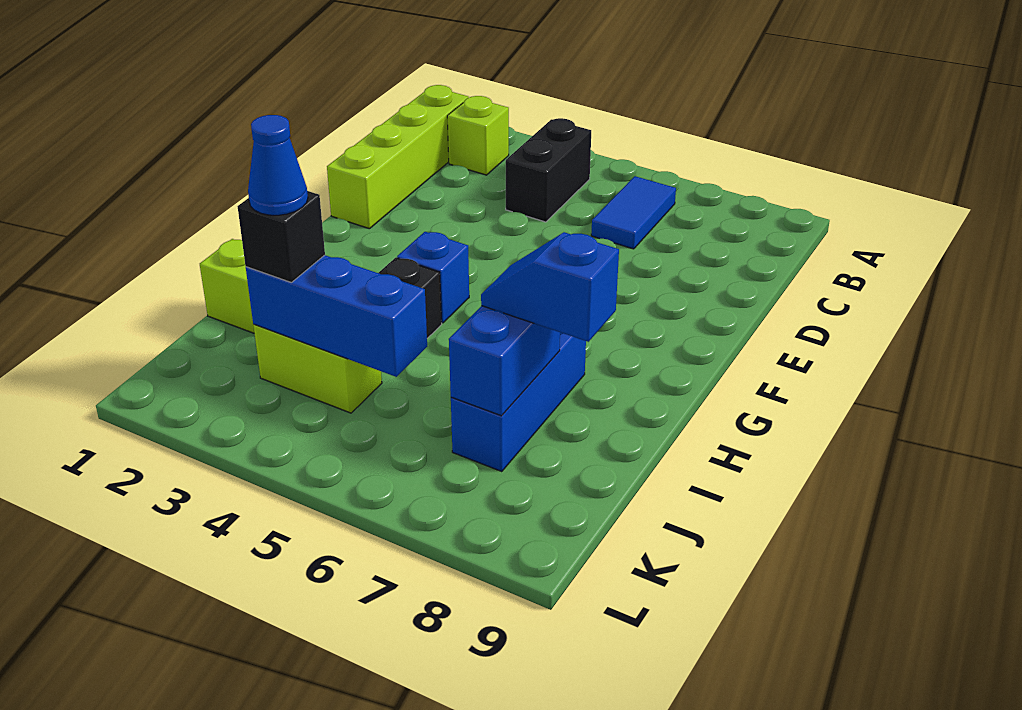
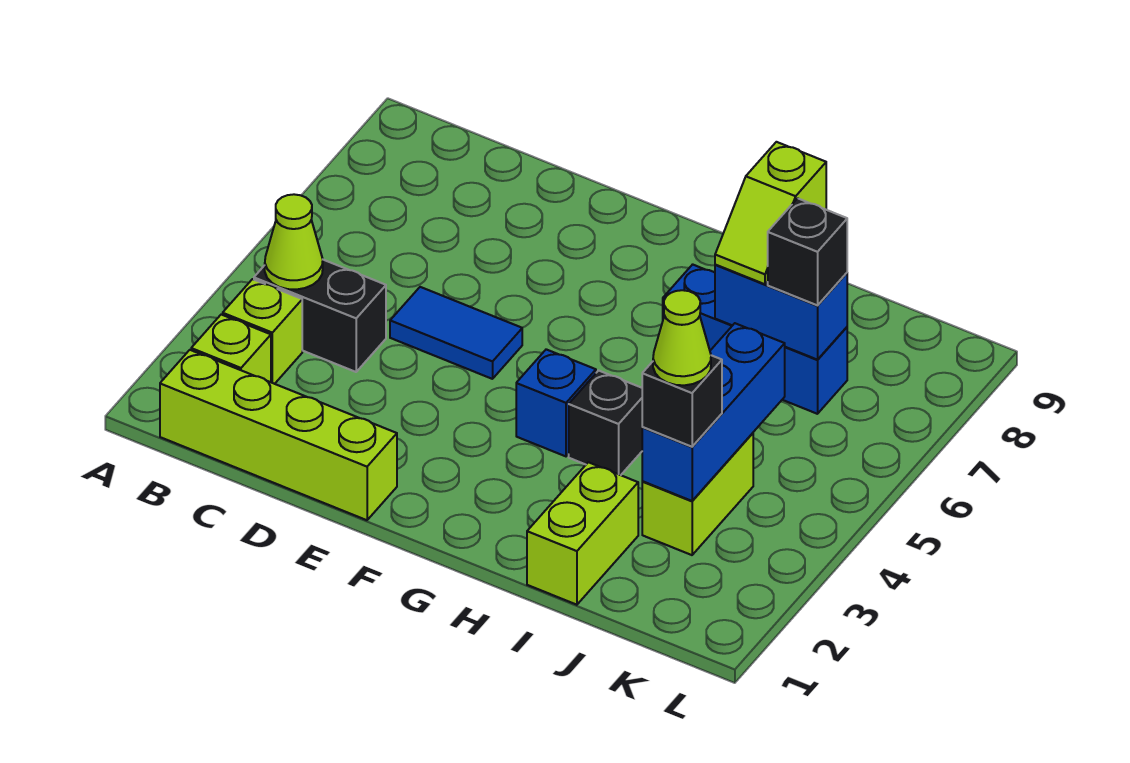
none -> lime brick B3 level 1
none -> lime cone B4 level 2
blue tile B6:C6 level 1 -> blue tile D5:E5 level 1
blue slope I7:I8 level 3 top 8 -> lime slope I7:I8 level 3 top 8
blue cone J3 level 4 -> lime cone J3 level 4
none -> black brick J7 level 3

